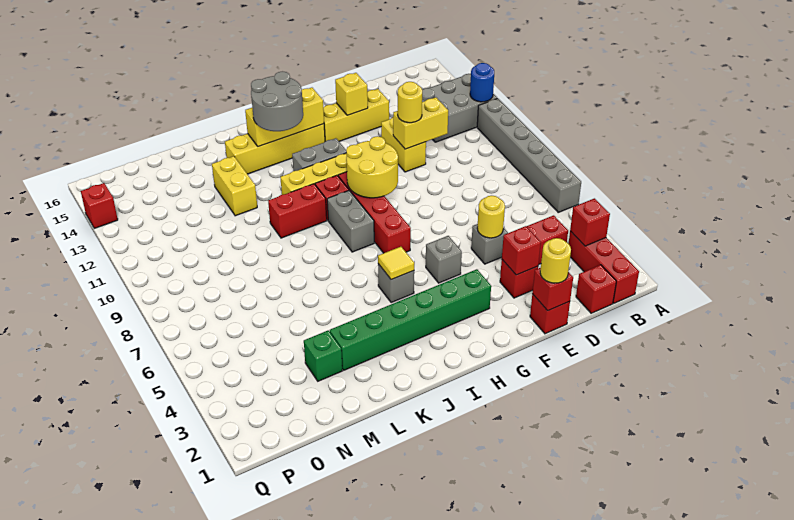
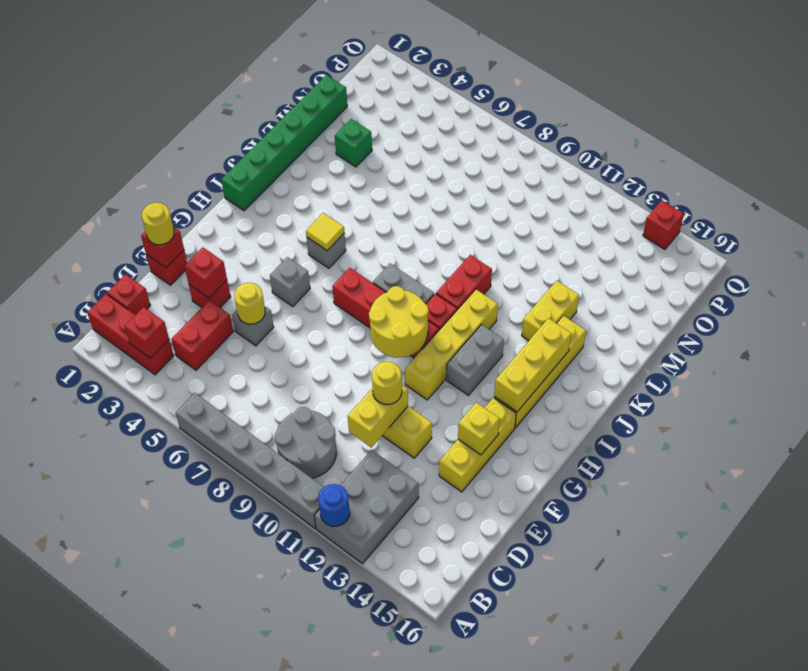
green brick G3:L3 level 1 -> green brick I1:N1 level 1
grey round brick I13:J14 level 3 -> grey round brick B9:C10 level 1
yellow brick L12:L13 level 1 -> yellow brick K13:L13 level 1

